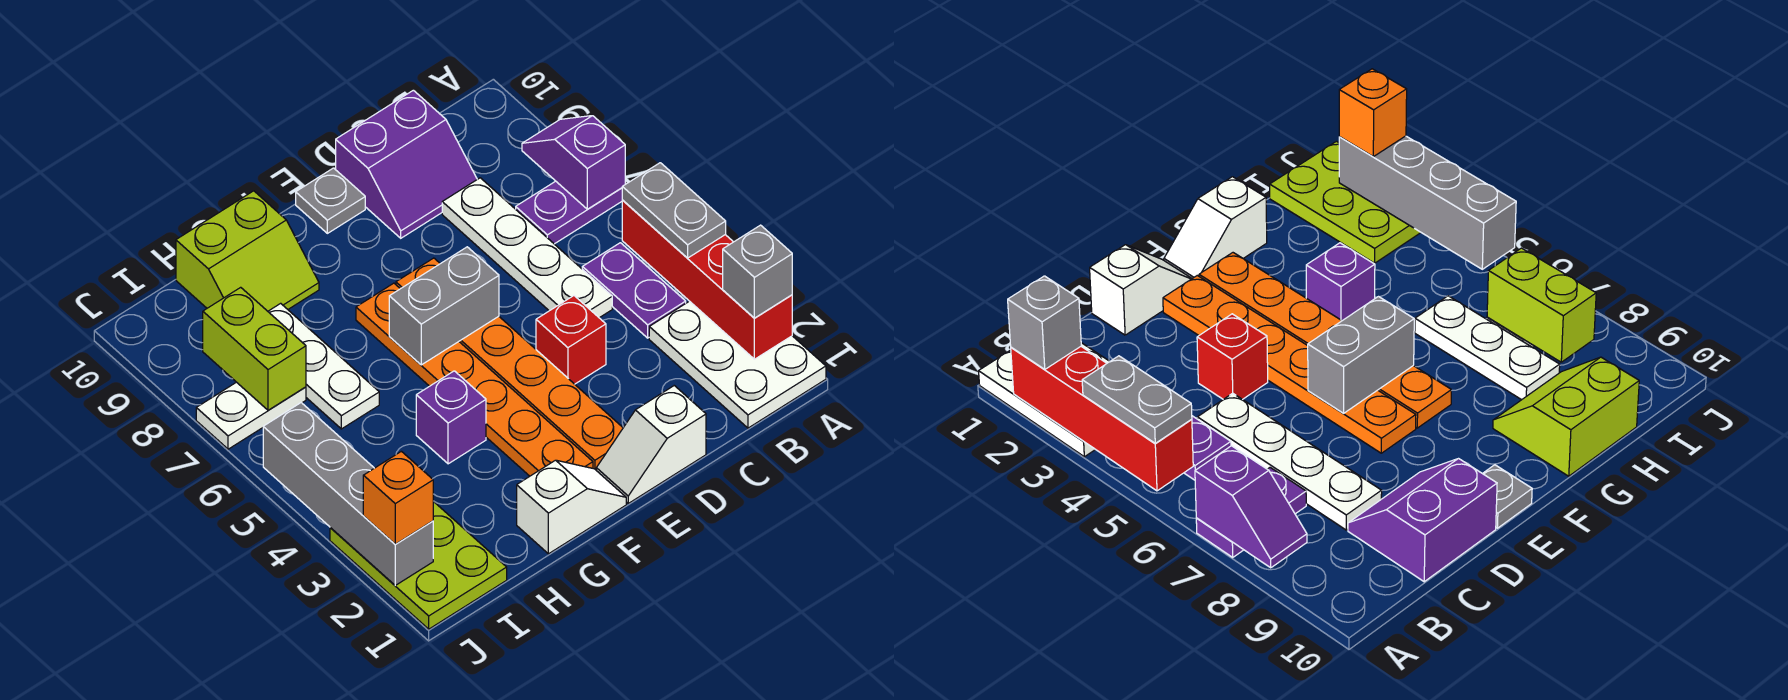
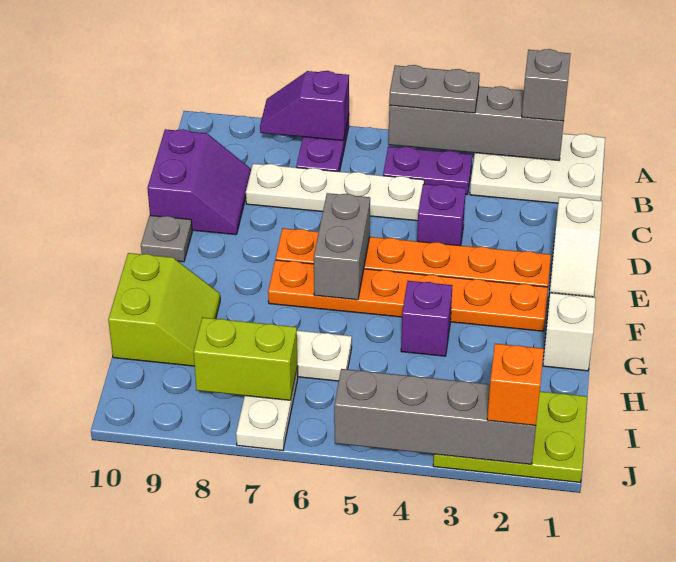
red brick A2:A5 level 2 -> grey brick A2:A5 level 2
red brick D4 level 1 -> purple brick D4 level 1

